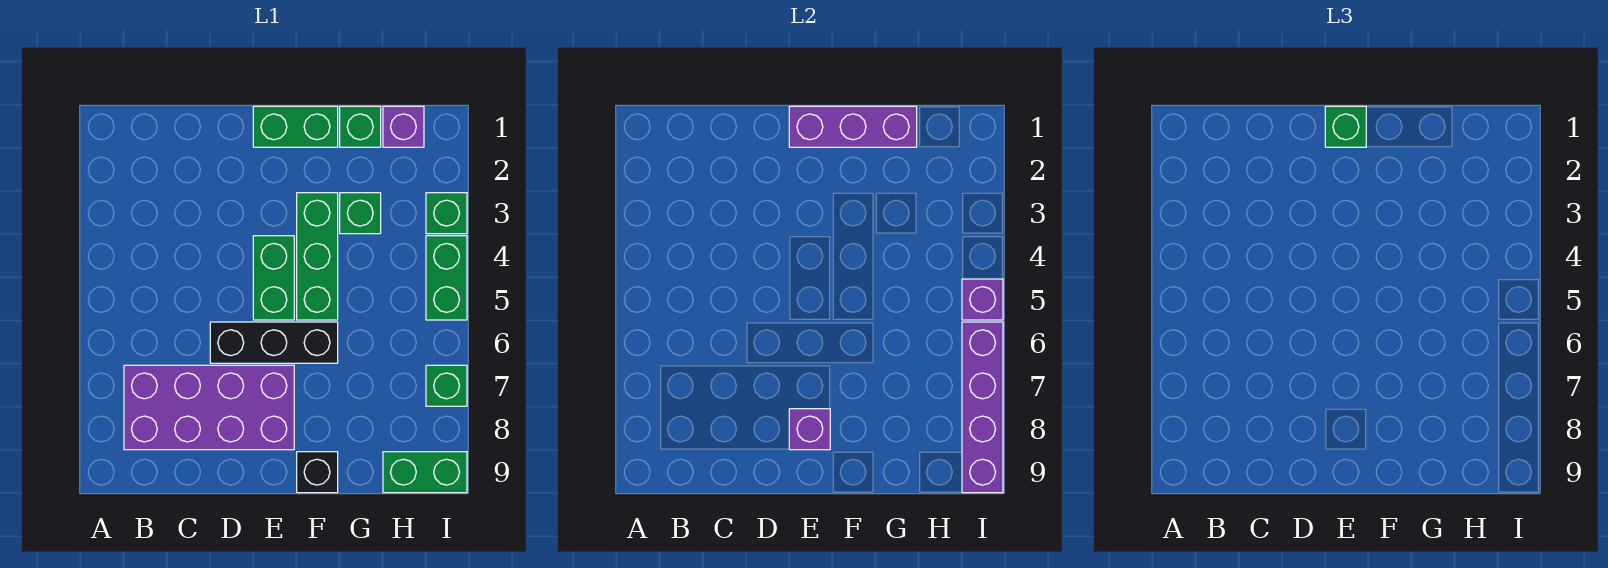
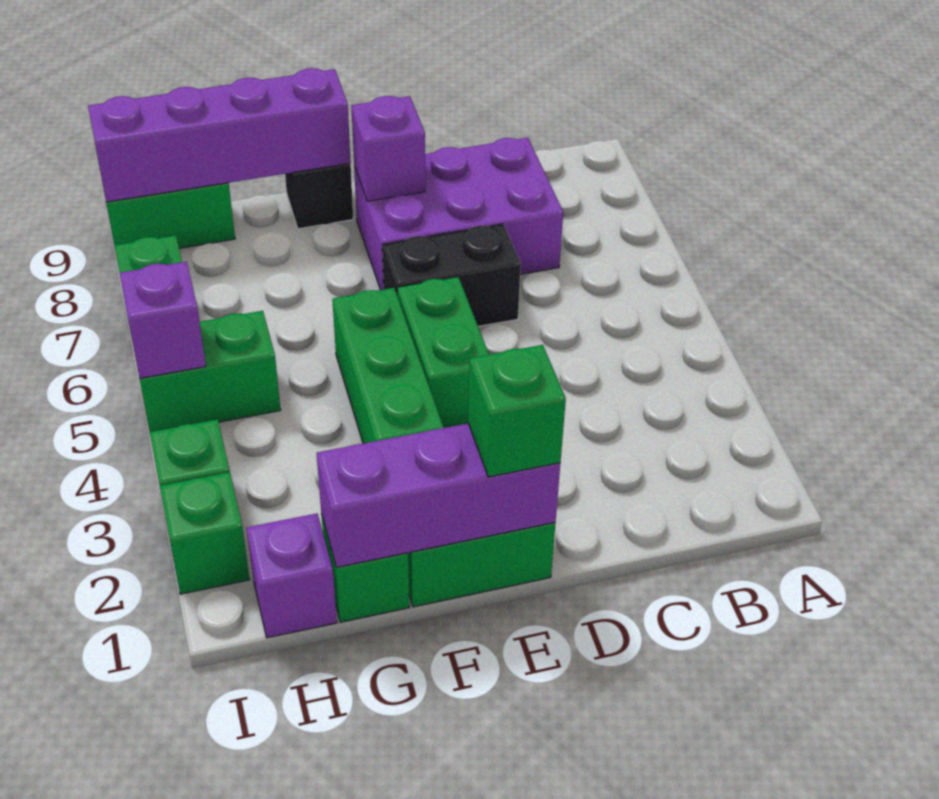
purple brick B7:E8 level 1 -> purple brick C7:E8 level 1
black brick D6:F6 level 1 -> black brick D6:E6 level 1
green brick G3 level 1 -> green brick I2 level 1
green brick I4:I5 level 1 -> green brick H5:I5 level 1
purple brick I6:I9 level 2 -> purple brick F9:I9 level 2

